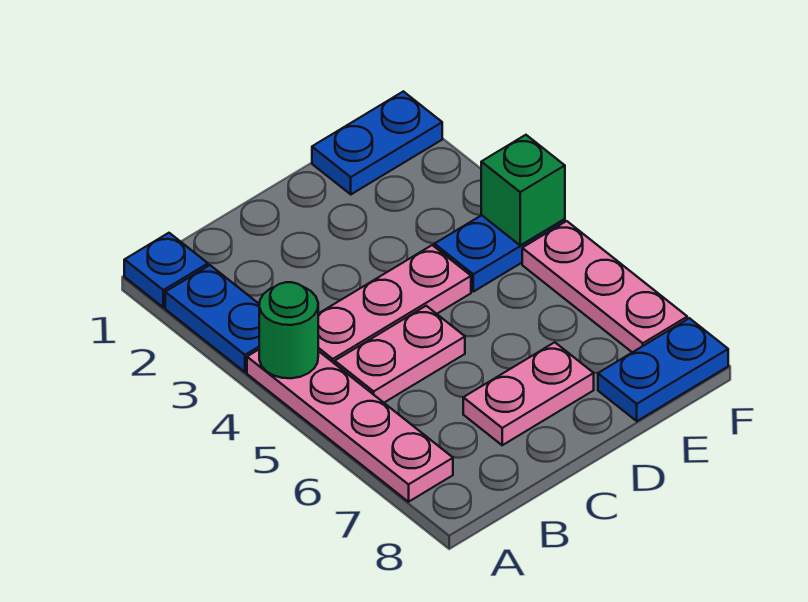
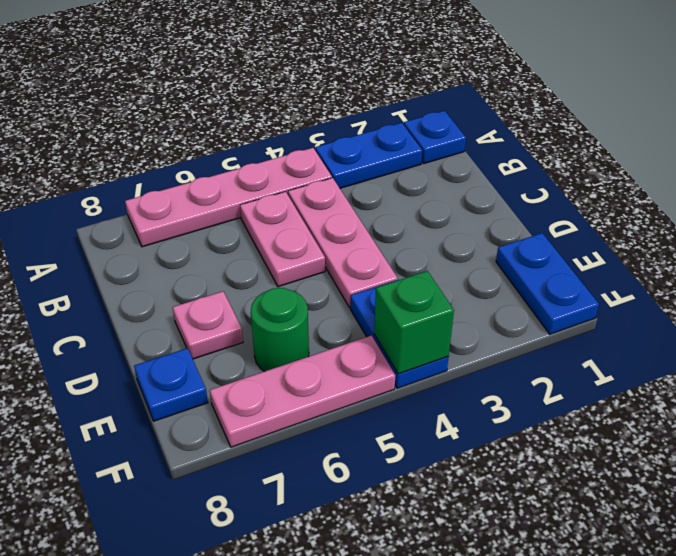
green round brick A4 level 2 -> green round brick E6 level 1
pink plate C7:D7 level 1 -> pink plate D7 level 1
blue plate E8:F8 level 1 -> blue plate E8 level 1

